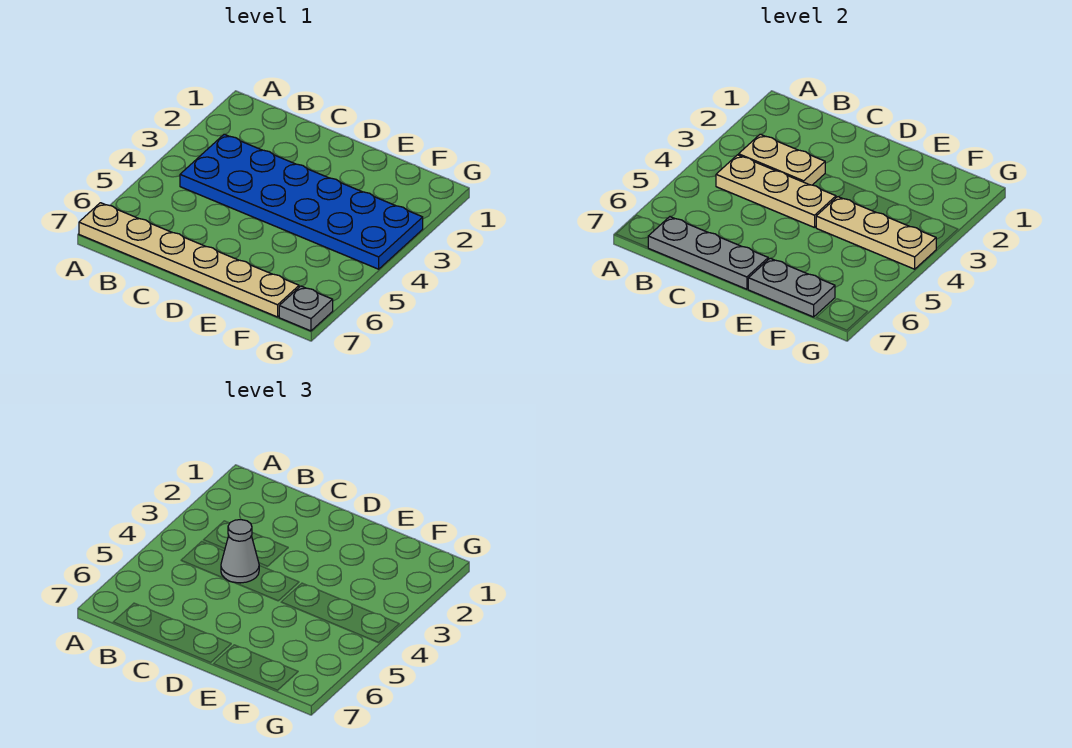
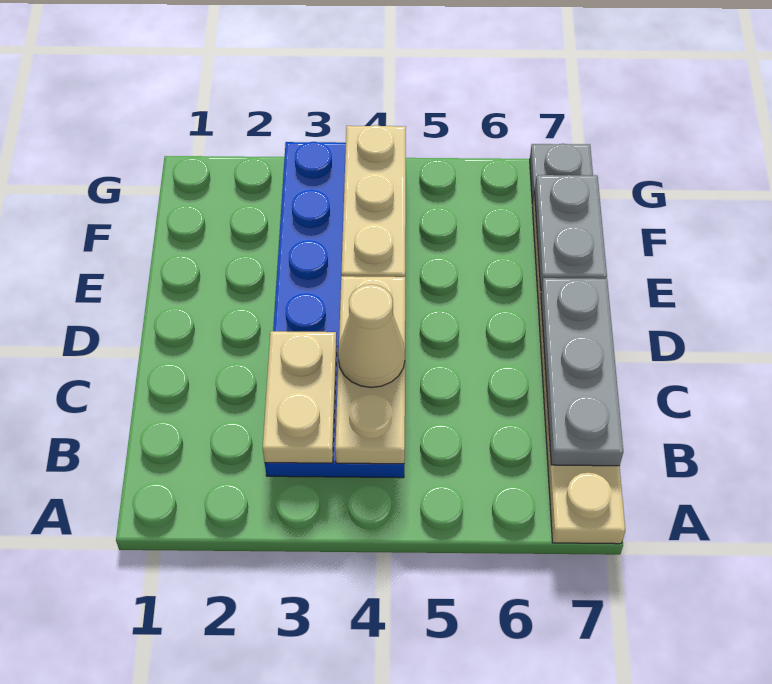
grey cone C4 level 3 -> tan cone C4 level 3

